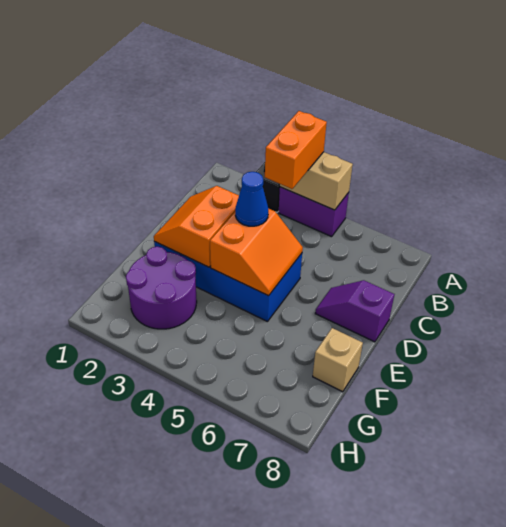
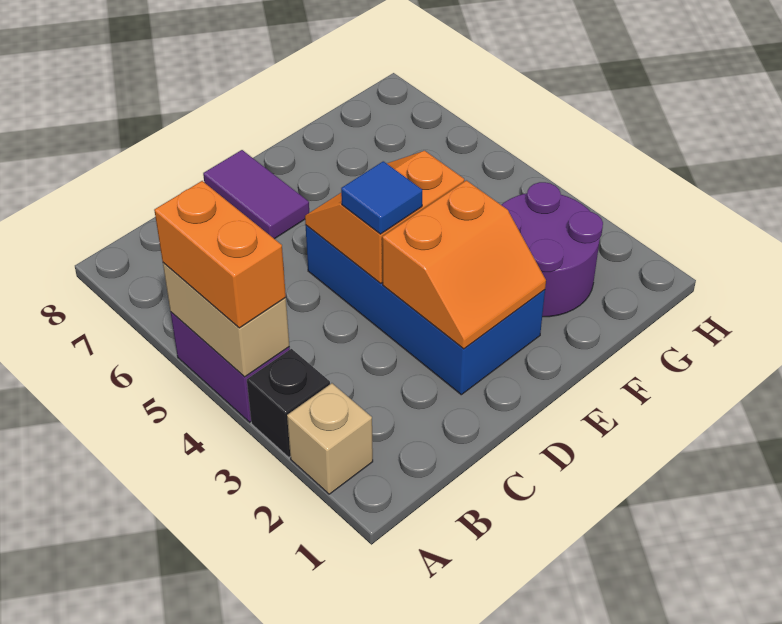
orange brick A4:B4 level 3 -> orange brick A4:A5 level 3
blue cone D4 level 3 -> blue tile D4 level 3
purple slope D7:D8 level 1 top 8 -> purple tile D7:D8 level 1
tan brick F8 level 1 -> tan brick A2 level 1

